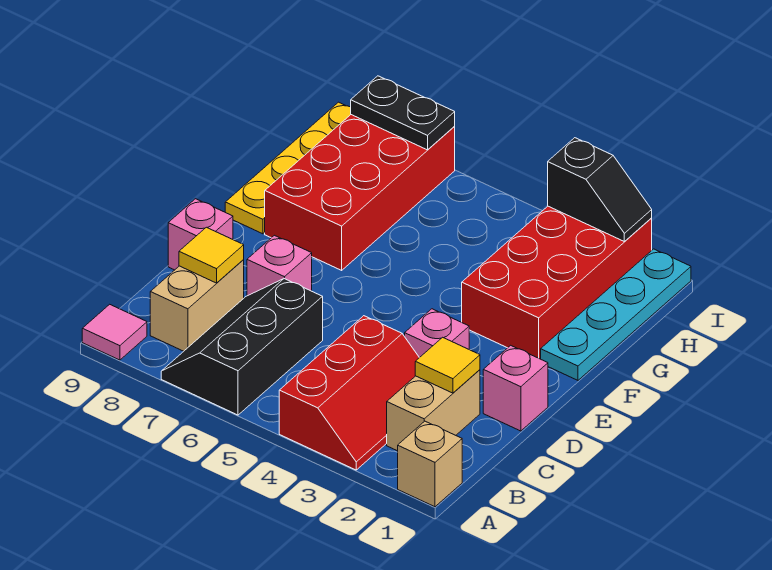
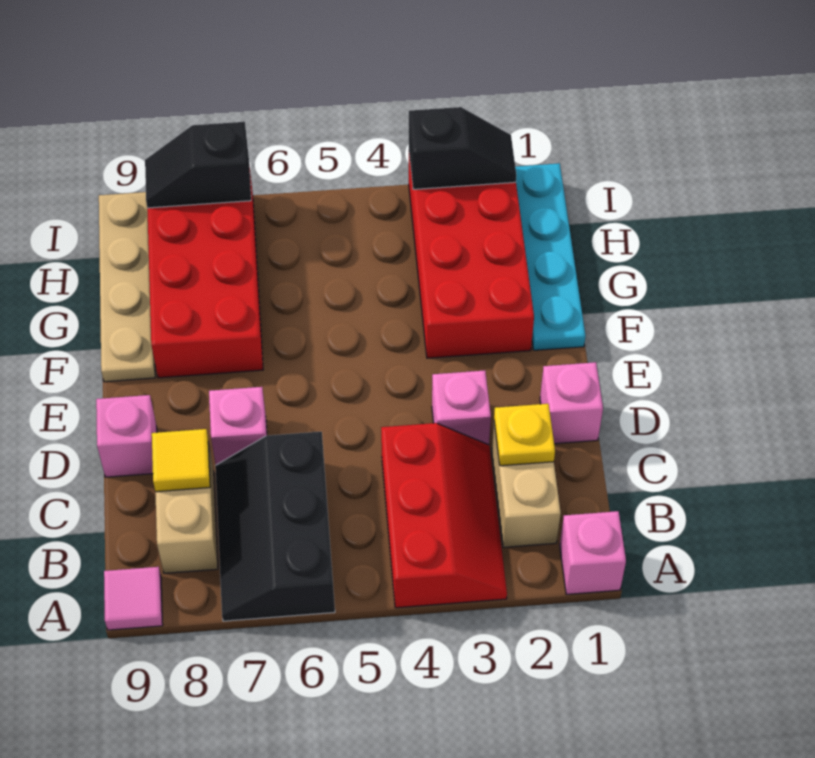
tan brick A1 level 1 -> pink brick A1 level 1
yellow tile C2 level 2 -> yellow plate C2 level 2
yellow plate F9:I9 level 1 -> tan plate F9:I9 level 1
black plate I7:I8 level 2 -> black slope I7:I8 level 2 top 7

